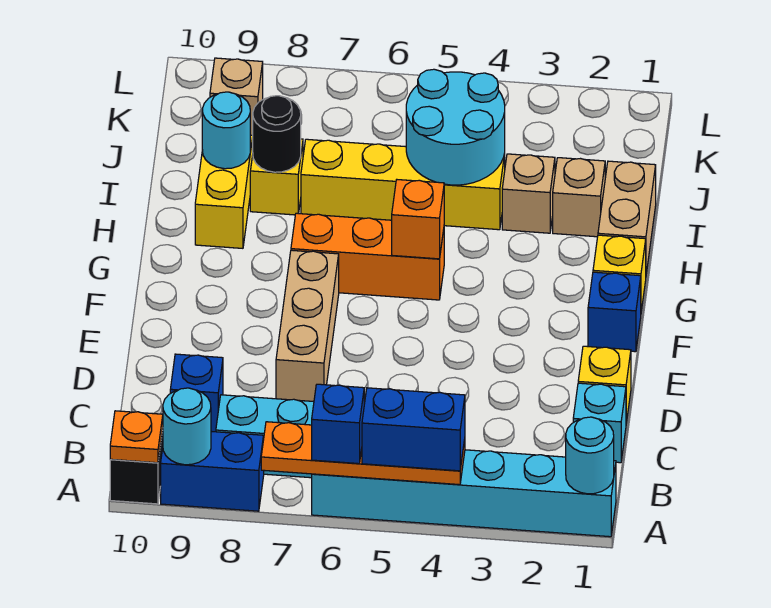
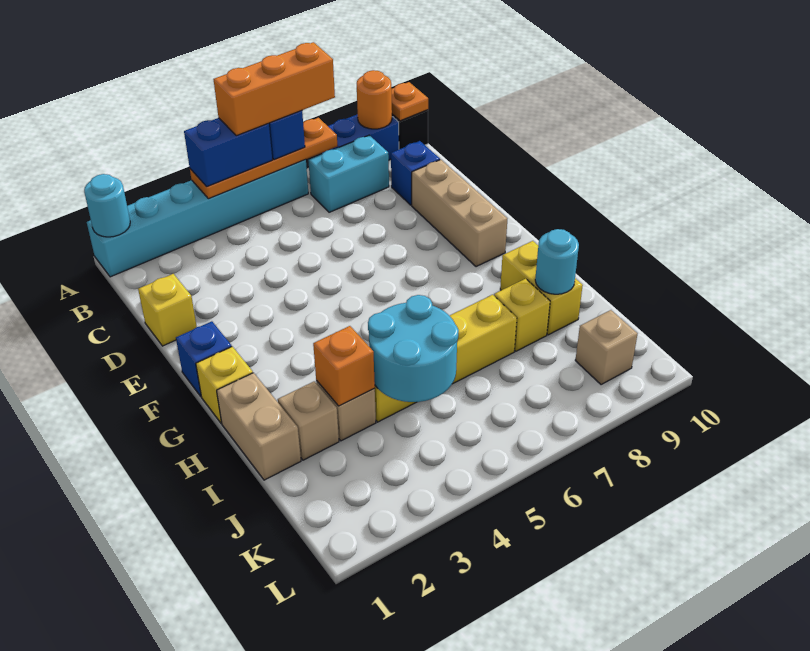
cyan round brick A9 level 2 -> orange round brick A9 level 2
cyan brick C1 level 1 -> none
tan brick D7:F7 level 1 -> tan brick D9:F9 level 1
orange brick G5:G7 level 1 -> orange brick A5:A7 level 4
orange brick G5 level 2 -> orange brick I3 level 2
black round brick I8 level 2 -> none

